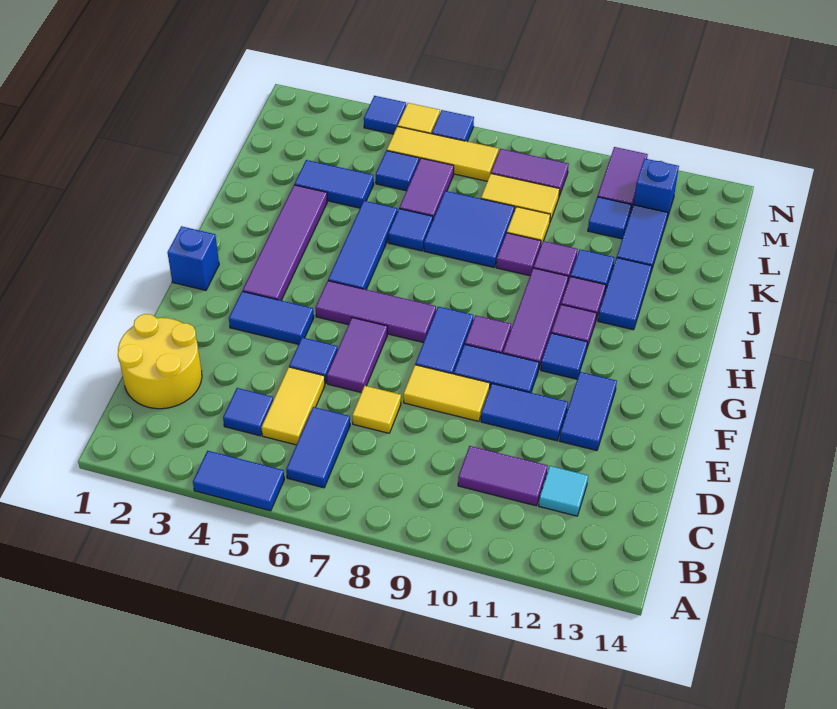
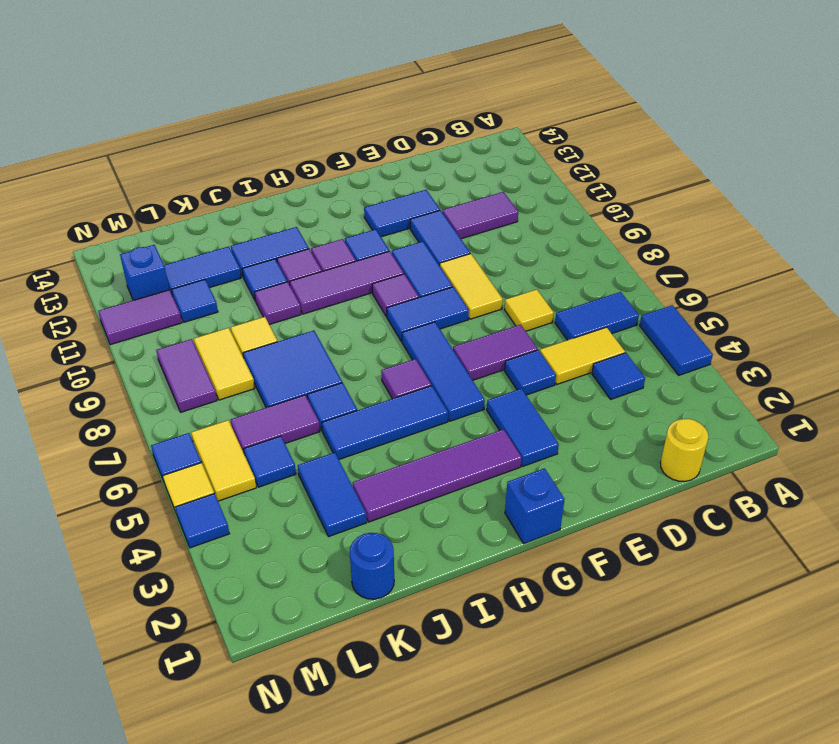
yellow round brick C1:D2 level 1 -> yellow round brick C1 level 1
purple tile C10:C11 level 1 -> purple tile C11:D11 level 1
cyan tile C12 level 1 -> none
purple tile G5:G7 level 1 -> blue tile G5:G7 level 1
purple tile J9 level 1 -> purple tile H6 level 1
none -> blue round brick K1 level 1
yellow tile M5:M7 level 1 -> yellow tile M5:M6 level 1

